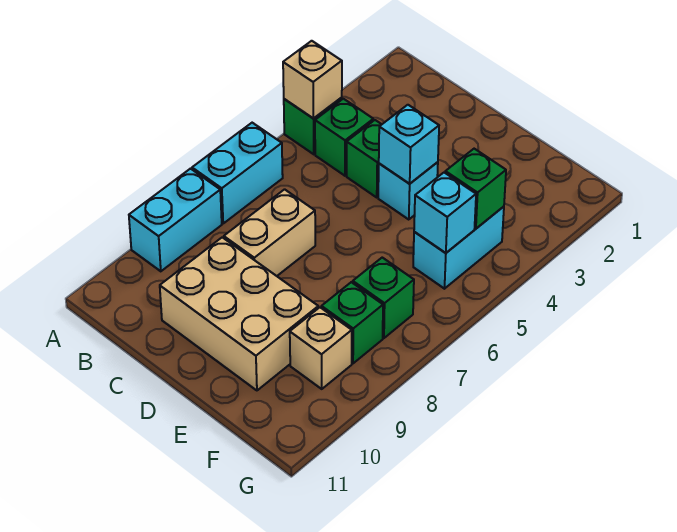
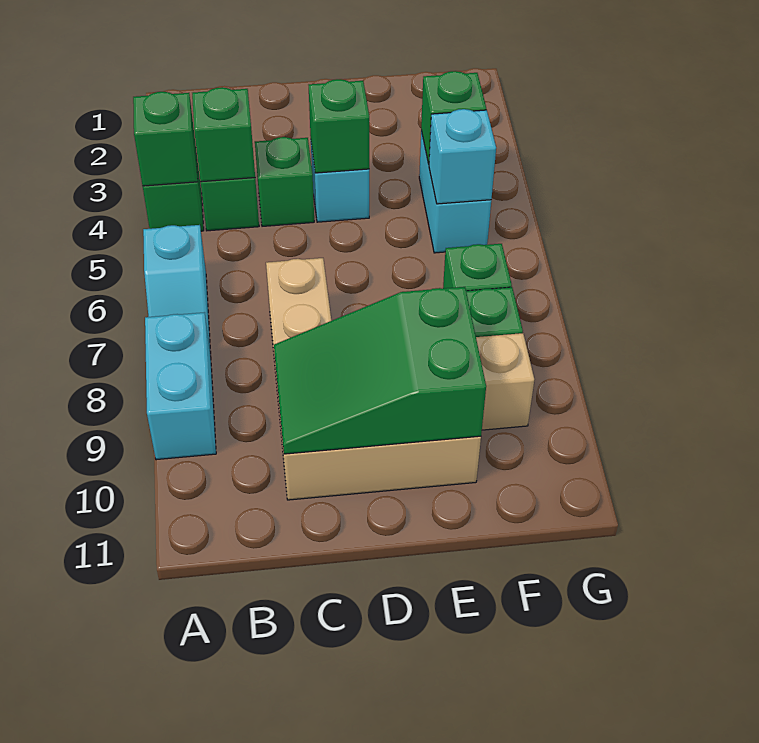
tan brick A4 level 2 -> green brick A4 level 2
cyan brick A6:A7 level 1 -> cyan slope A6:A7 level 1 top 6
none -> green brick B4 level 2
none -> green slope C9:E10 level 2 top E
cyan brick D4 level 2 -> green brick D4 level 2

